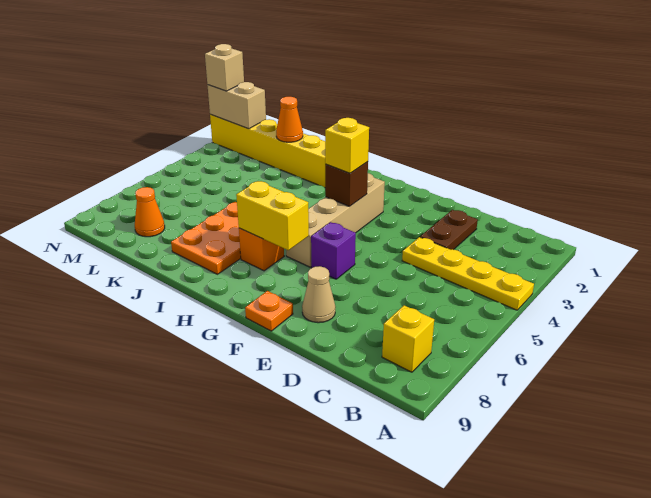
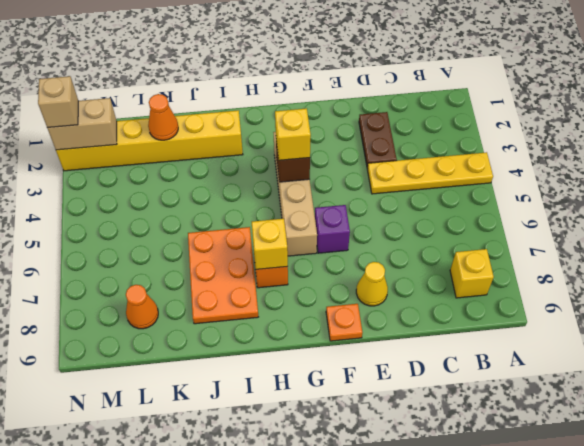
tan cone E8 level 1 -> yellow cone E8 level 1
yellow brick G7:H7 level 2 -> yellow brick H7 level 2

